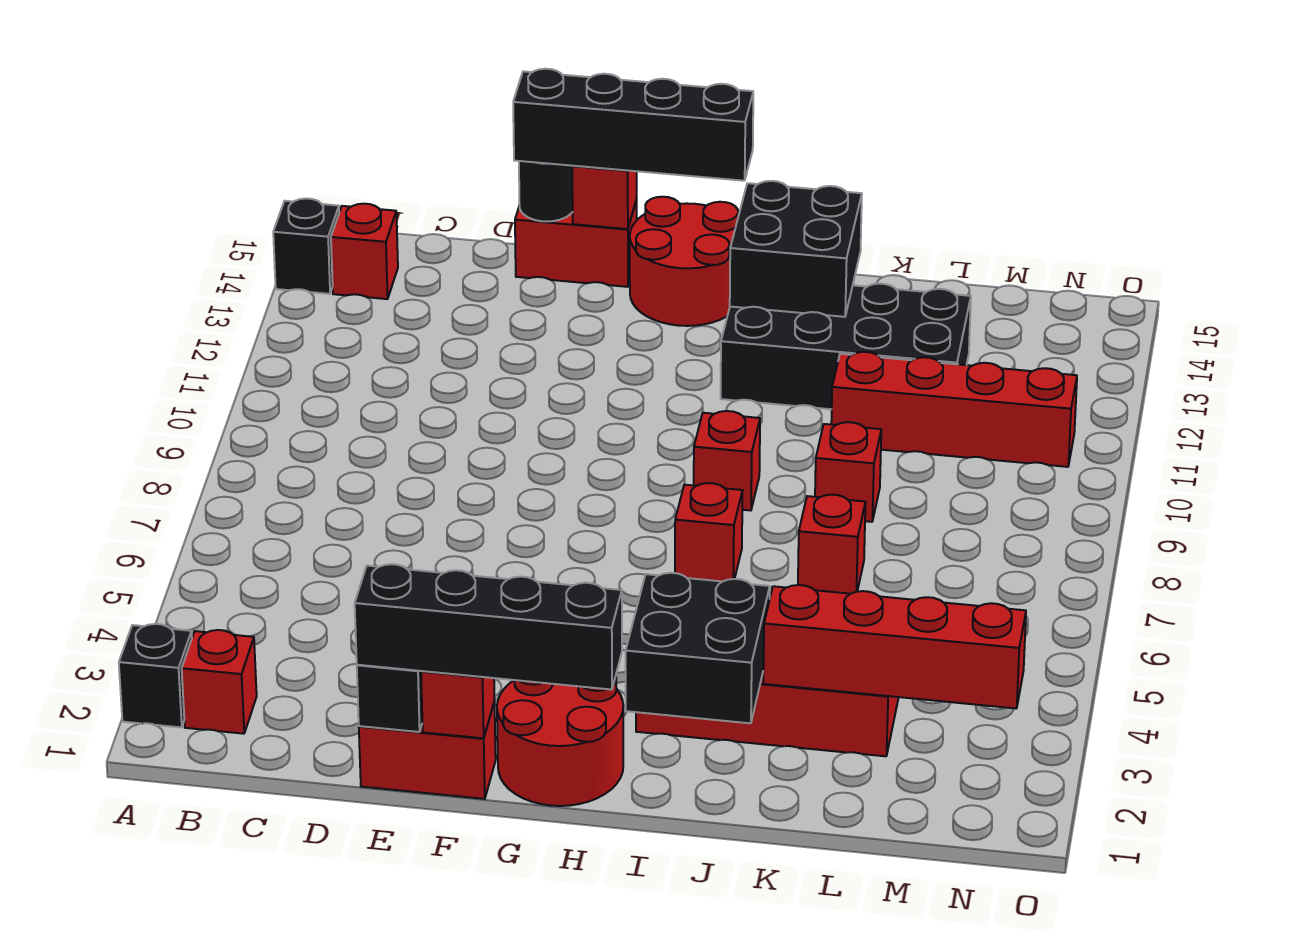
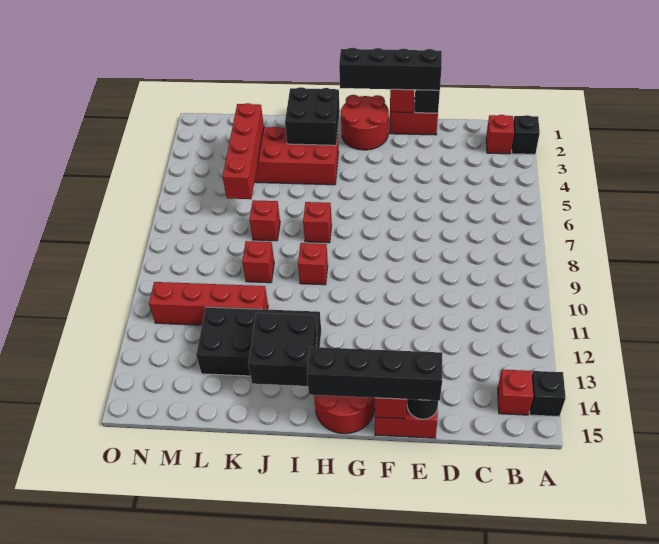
red brick K3:N3 level 2 -> red brick L3:L6 level 2

